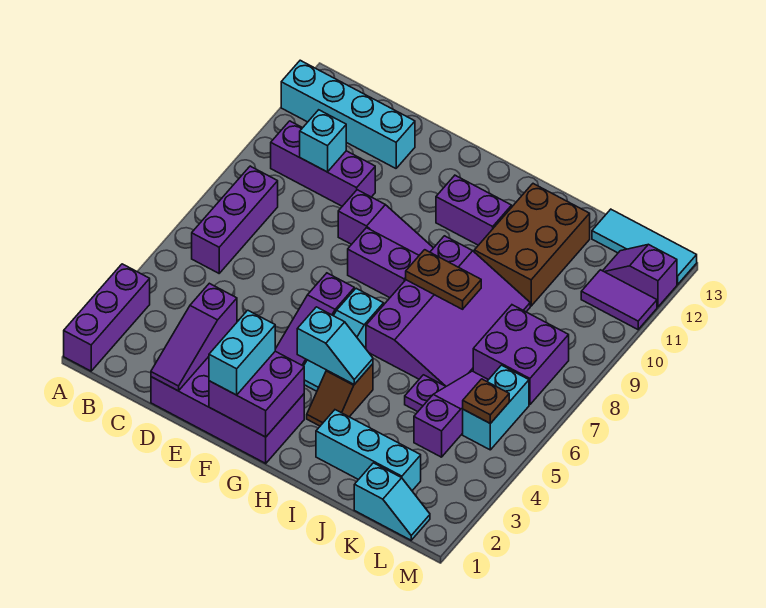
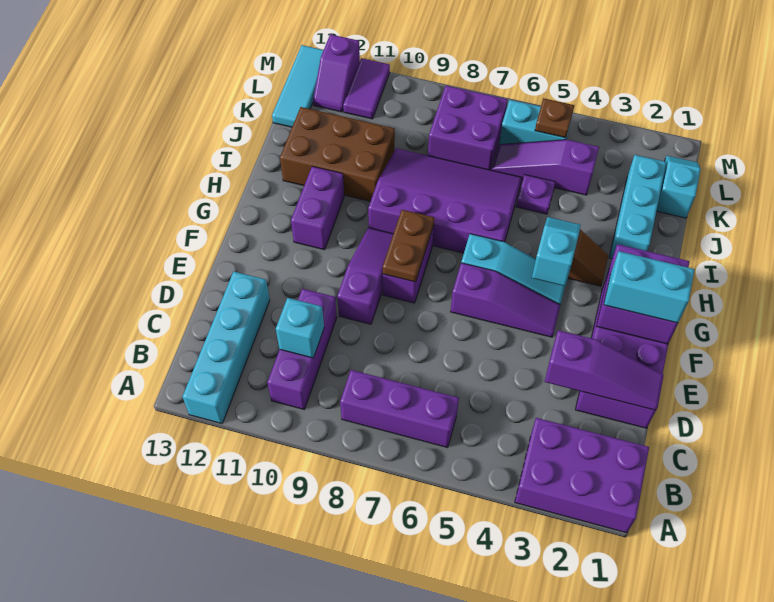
purple brick A1:A3 level 1 -> purple brick A1:B3 level 1
brown plate H8:I8 level 2 -> brown plate F8:G8 level 2

